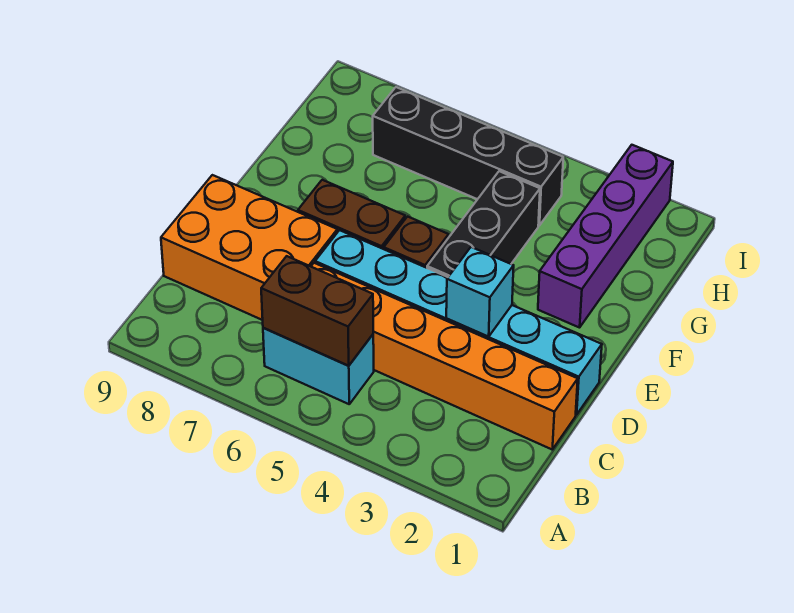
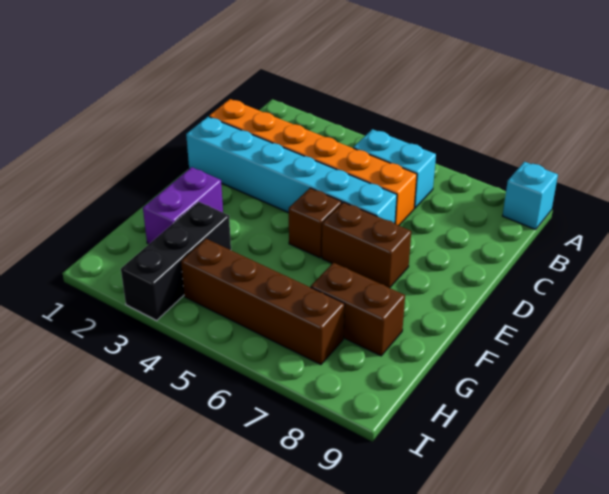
brown brick B5:B6 level 2 -> brown brick G7:G8 level 1
orange brick C7:D9 level 1 -> none
cyan brick D3 level 2 -> cyan brick A9 level 1
black brick E4:G4 level 1 -> black brick G3:I3 level 1
purple brick F2:I2 level 1 -> purple brick F2:G2 level 1
black brick H4:H7 level 1 -> brown brick H4:H7 level 1

